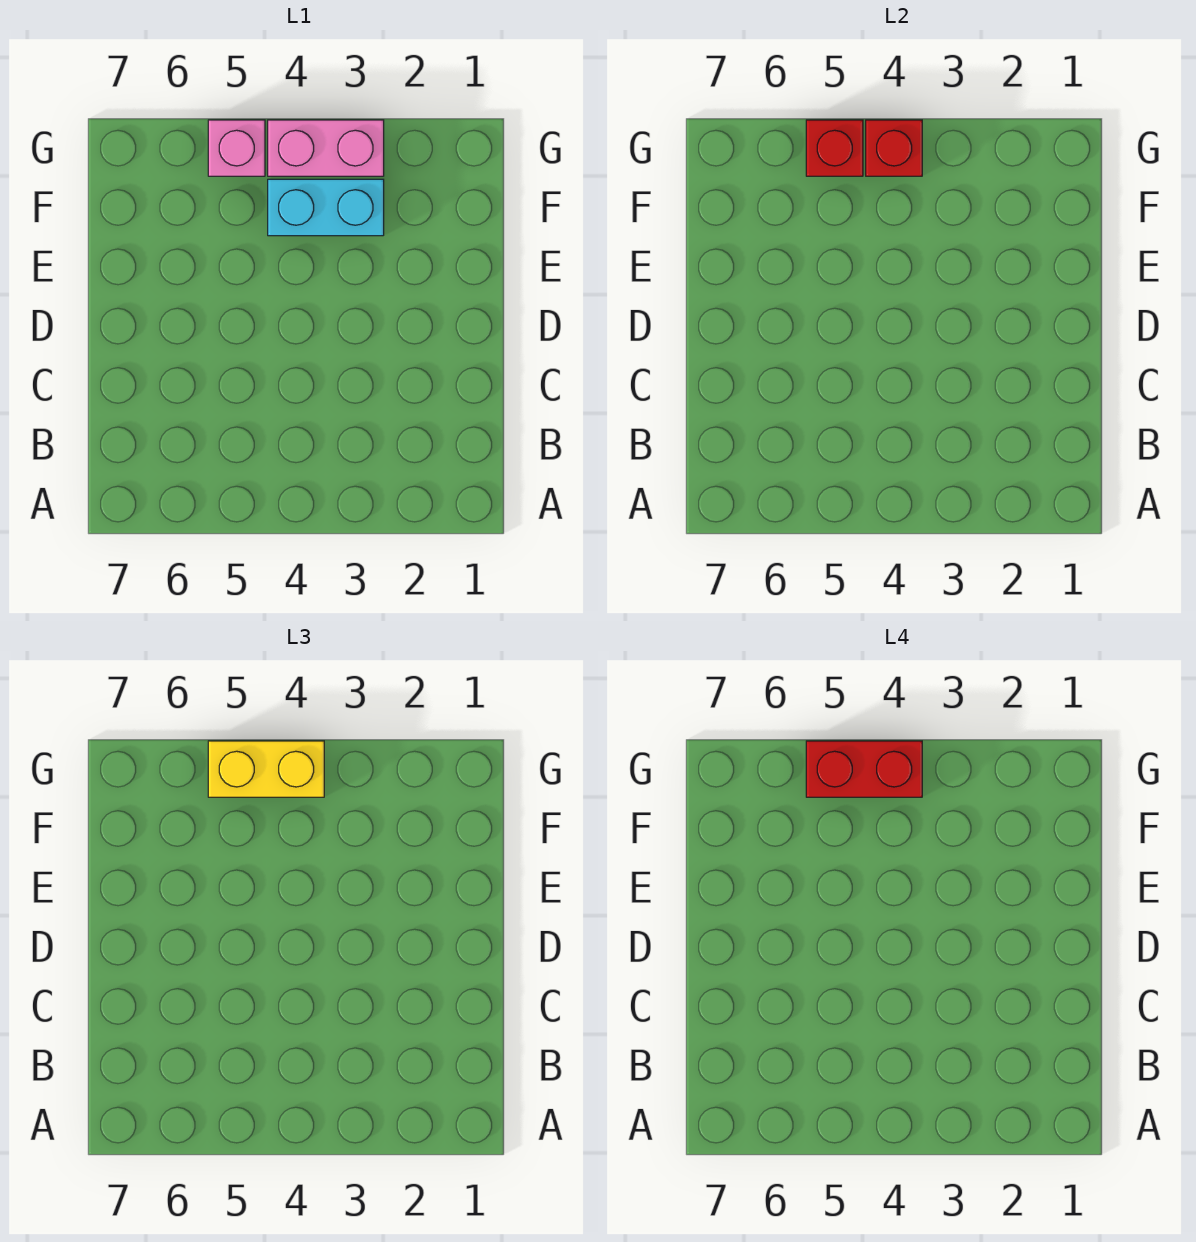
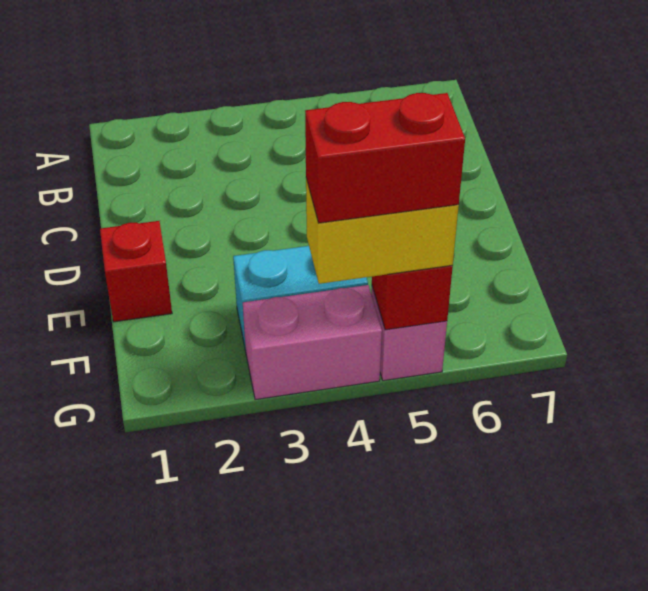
red brick G4 level 2 -> red brick E1 level 1

